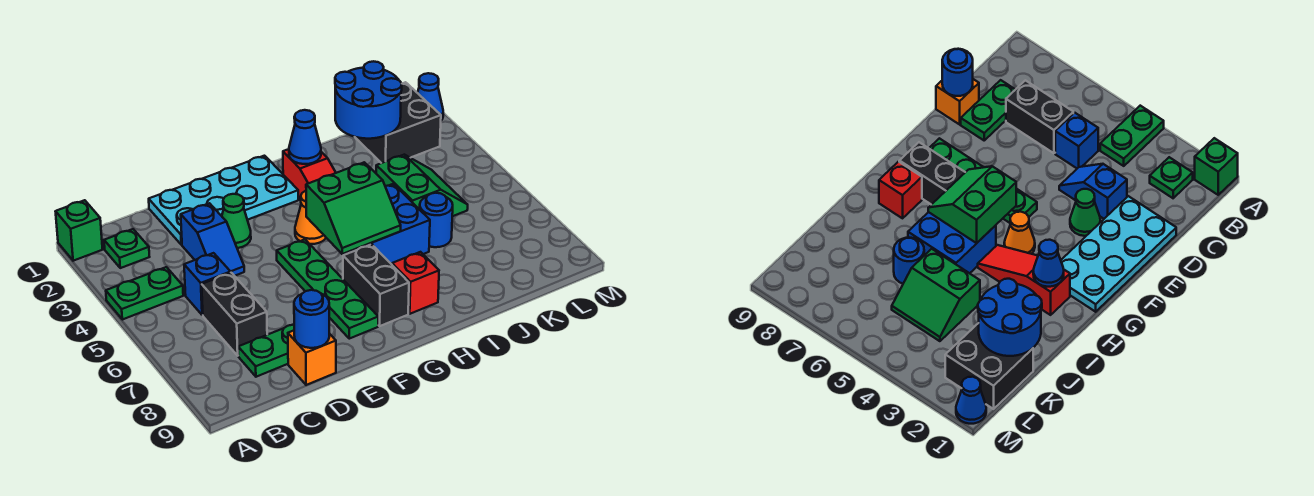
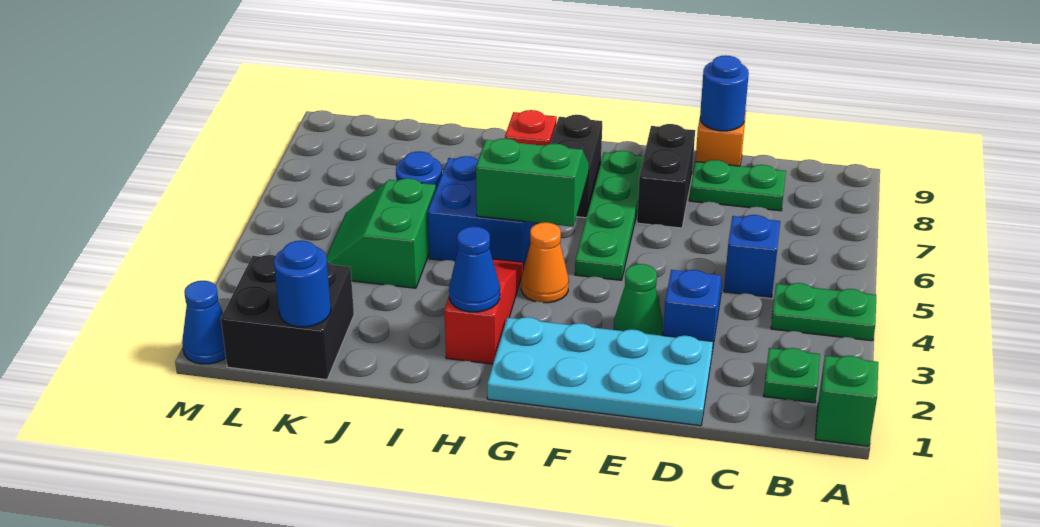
black brick C6:C7 level 1 -> black brick E7:E8 level 1
blue round brick J1:K2 level 2 -> blue round brick K1 level 2

